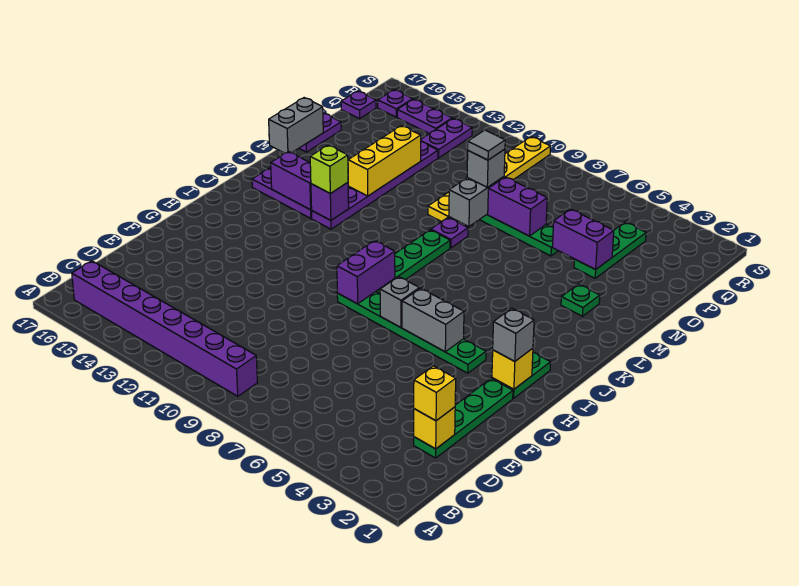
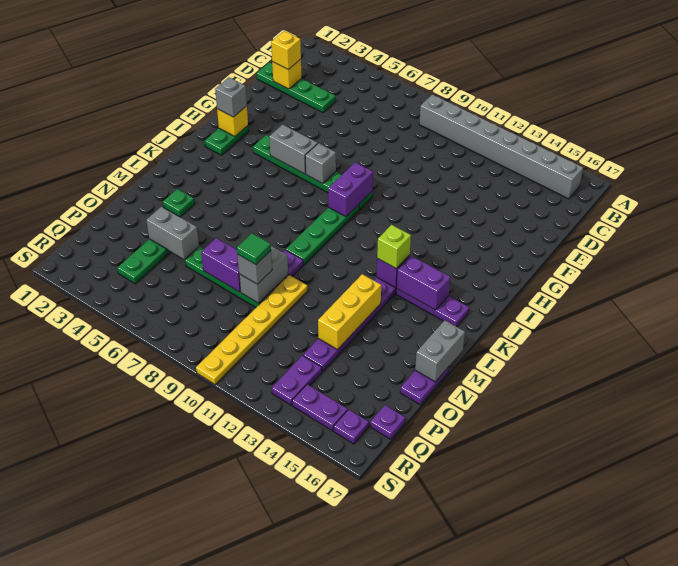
purple brick B9:B16 level 1 -> grey brick B9:B16 level 1
green plate D2:G2 level 1 -> green plate D1:D4 level 1
purple brick O4:O5 level 2 -> grey brick O4:O5 level 2
grey tile O9 level 4 -> green tile O9 level 4

